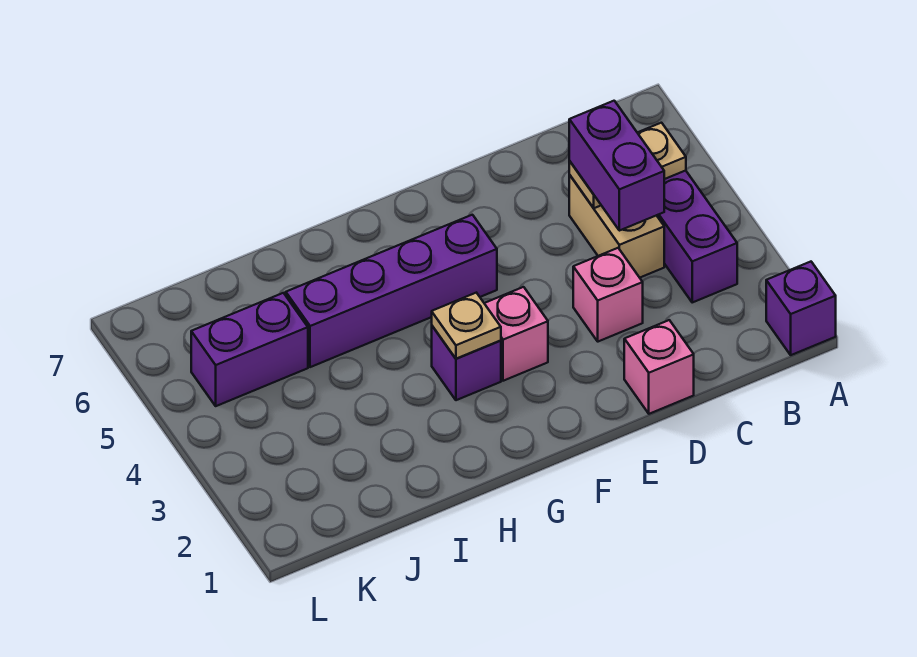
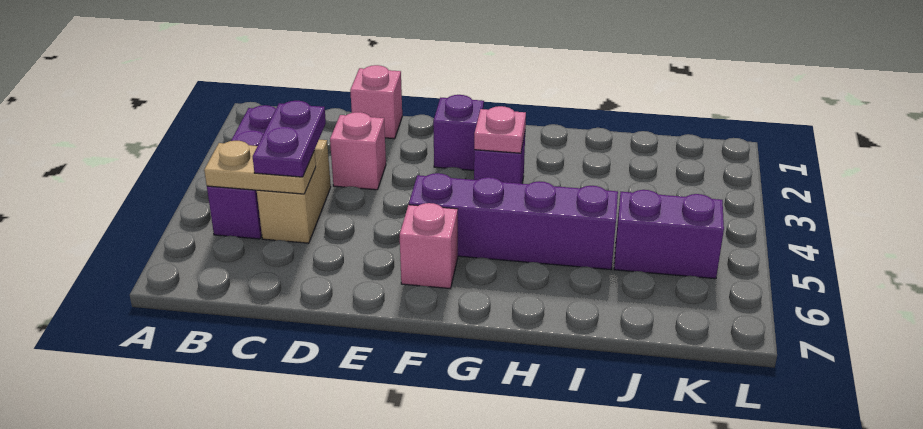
purple brick A1 level 1 -> purple brick F2 level 1
purple brick C4:C5 level 3 -> purple plate C4:C5 level 3
pink brick F3 level 1 -> pink brick F6 level 1
tan plate G3 level 2 -> pink plate G3 level 2

